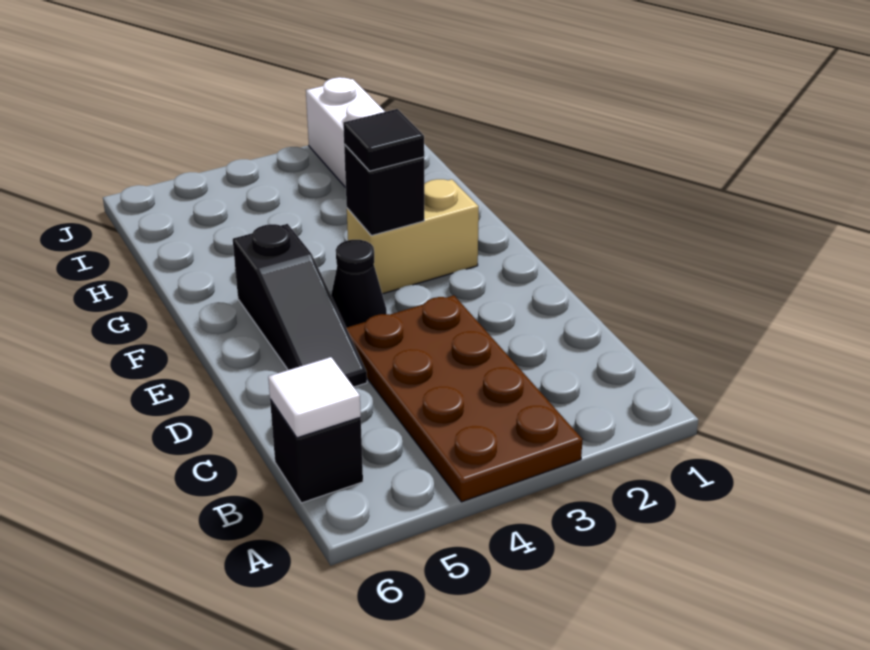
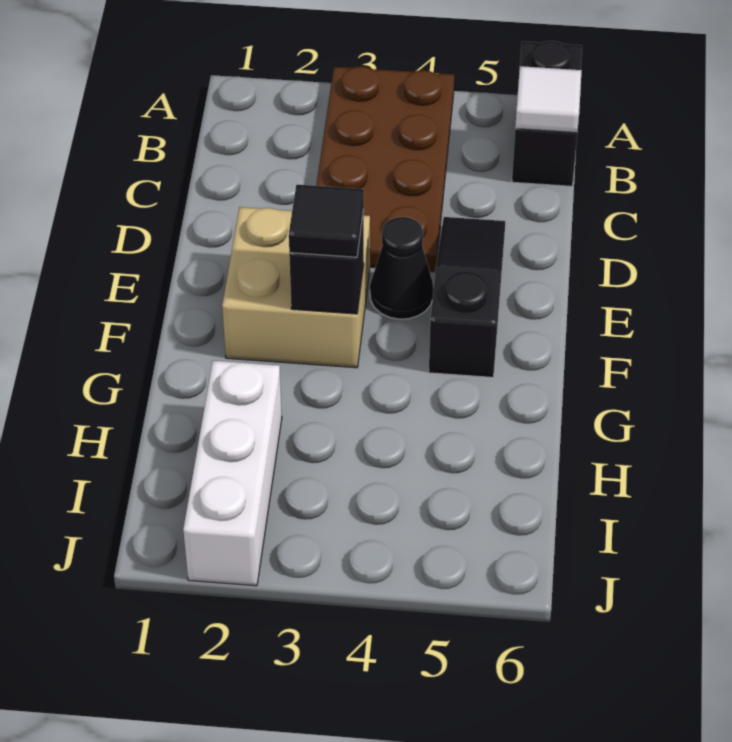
black brick B6 level 1 -> black brick A6:B6 level 1
tan brick F2:F3 level 1 -> tan brick E2:F3 level 1

